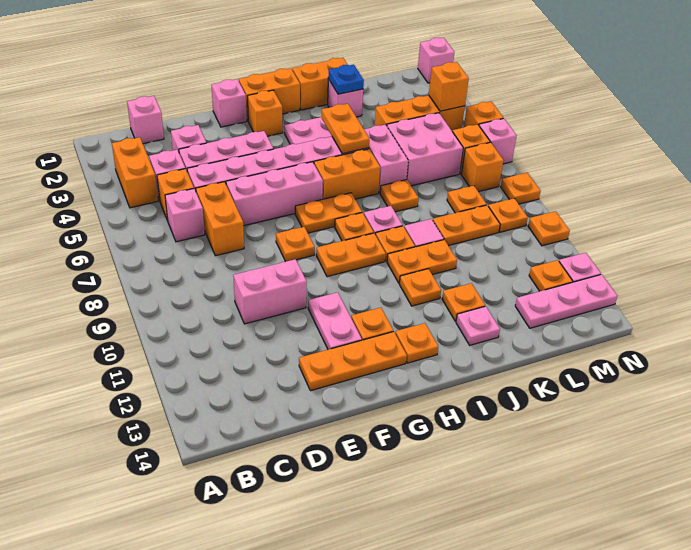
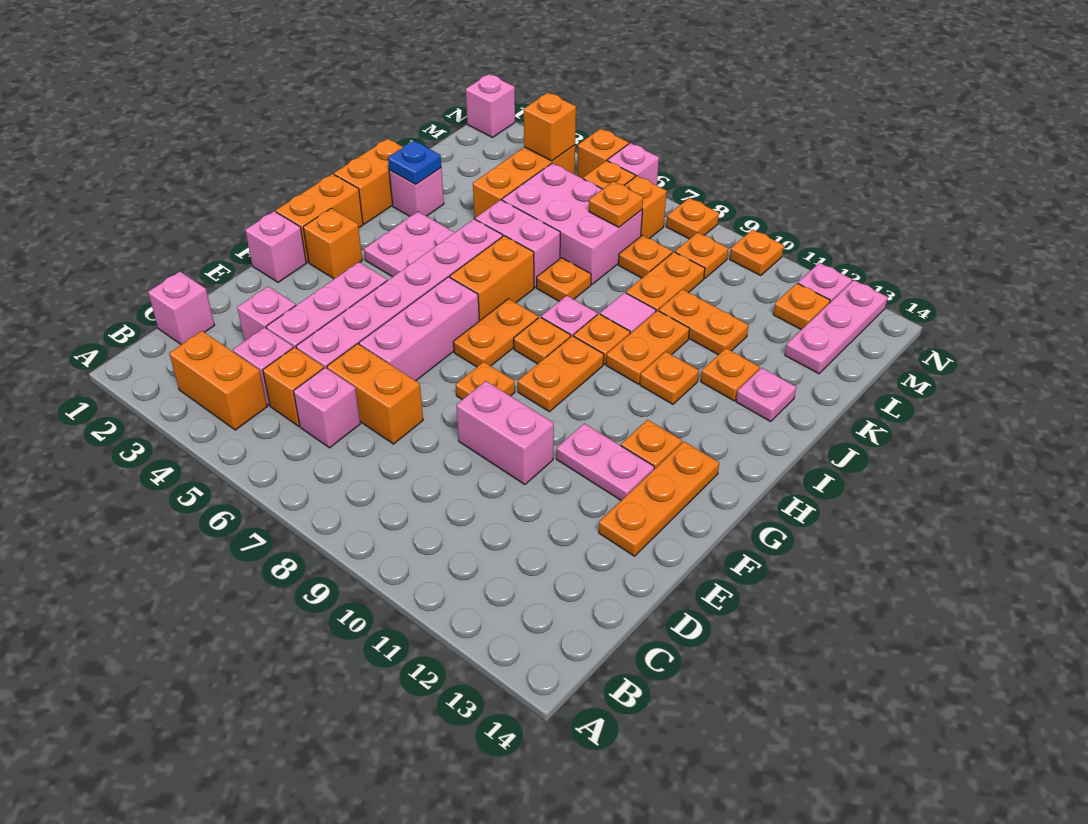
pink brick D10:E10 level 1 -> pink brick E9:E10 level 1
orange plate H13 level 1 -> orange plate L7 level 2
orange plate I4:I5 level 2 -> orange plate K10:K11 level 1
pink brick K5:L6 level 1 -> pink brick K5:L7 level 1

